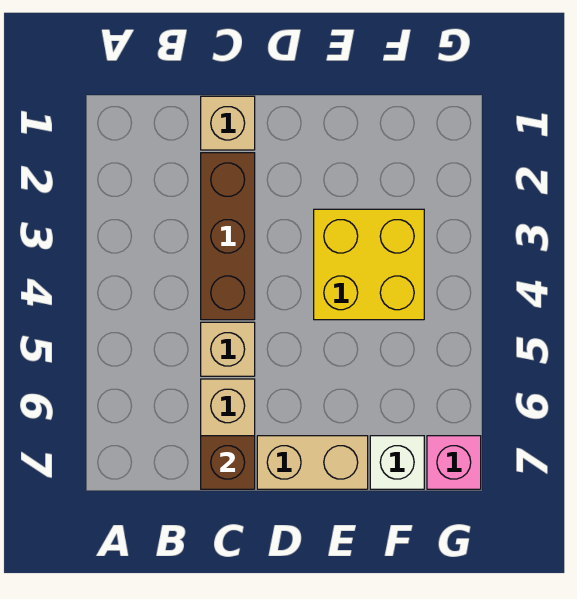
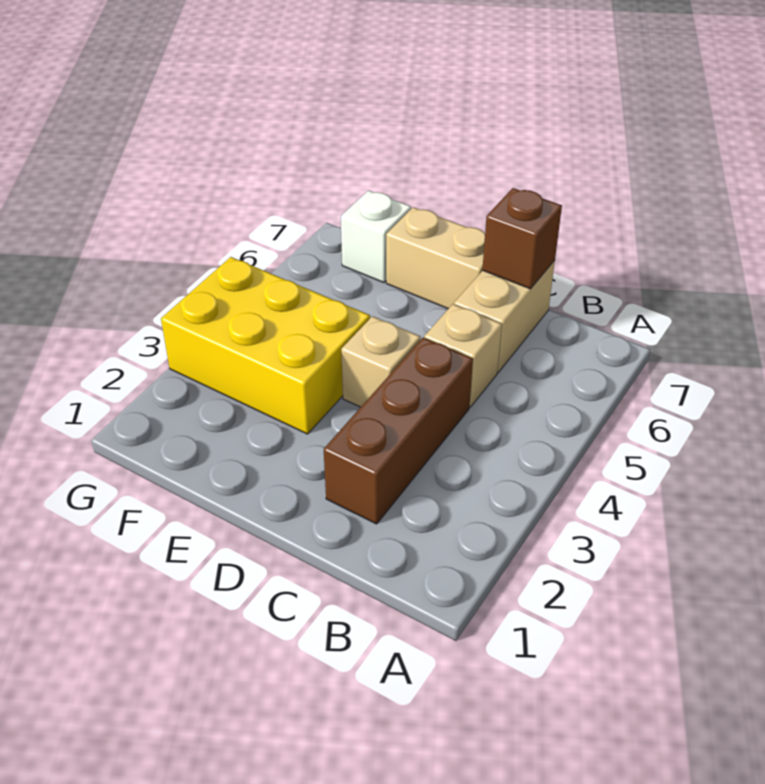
tan brick C1 level 1 -> tan brick D4 level 1
yellow brick E3:F4 level 1 -> yellow brick E3:G4 level 1
pink brick G7 level 1 -> none

